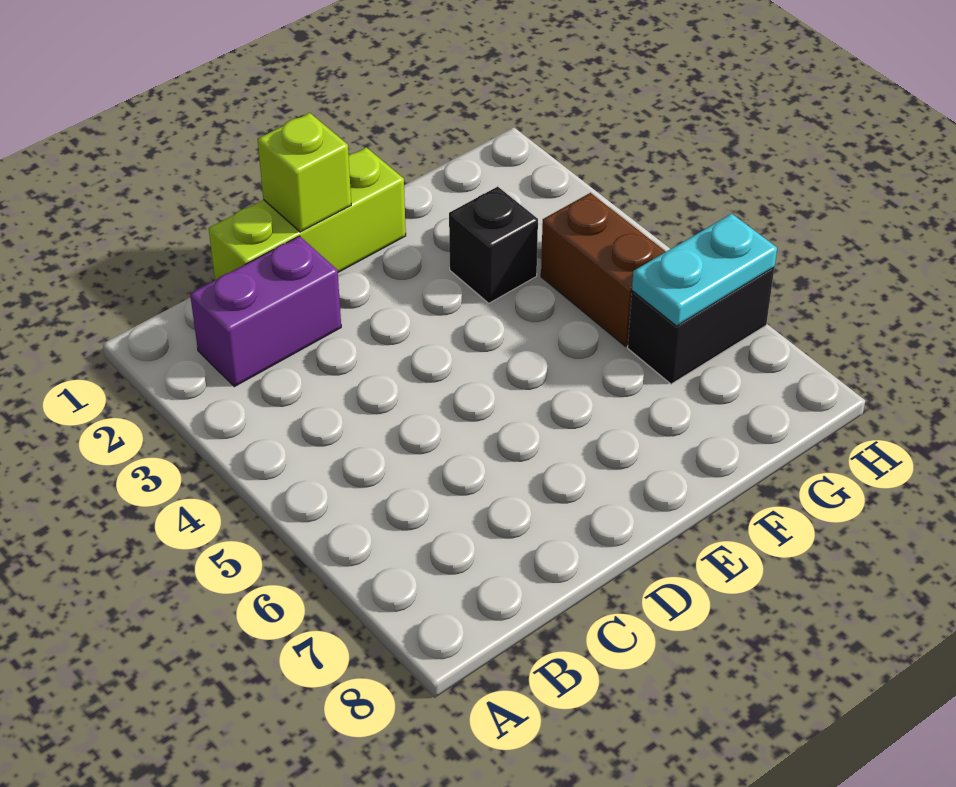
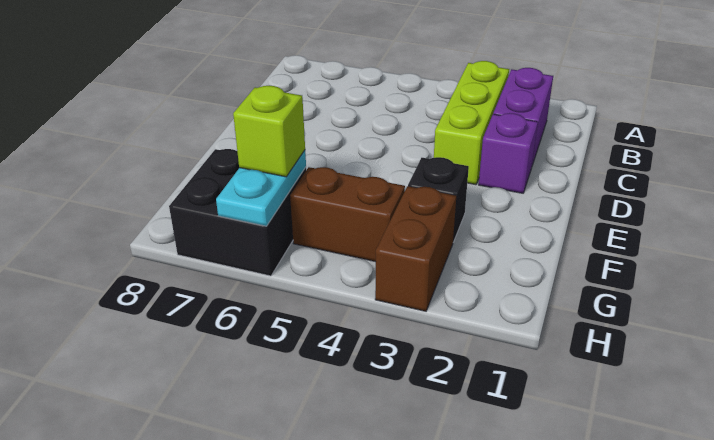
lime brick C1:E1 level 1 -> lime brick B3:D3 level 1
lime brick D1 level 2 -> lime brick G6 level 3
none -> purple brick D2 level 1
none -> brown brick G3:H3 level 1
black brick G6:H6 level 1 -> black brick G6:H7 level 1

